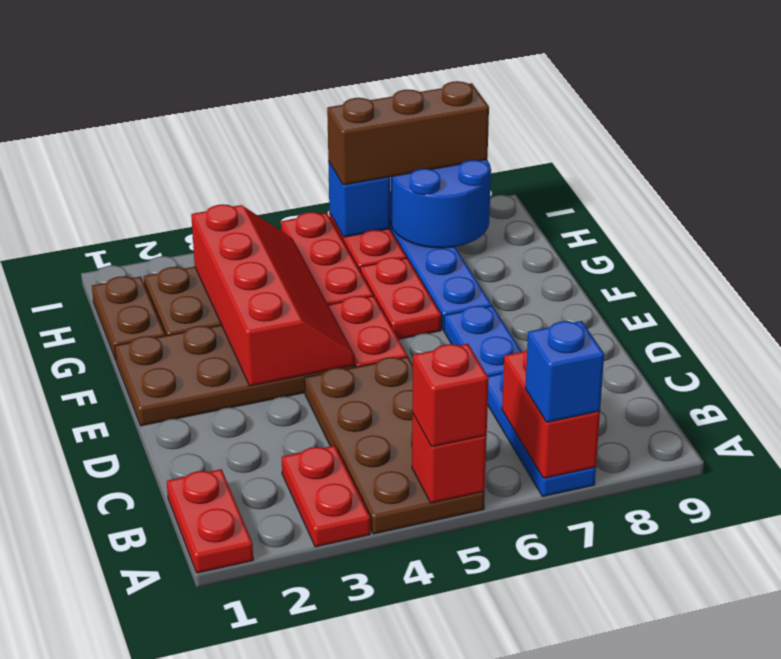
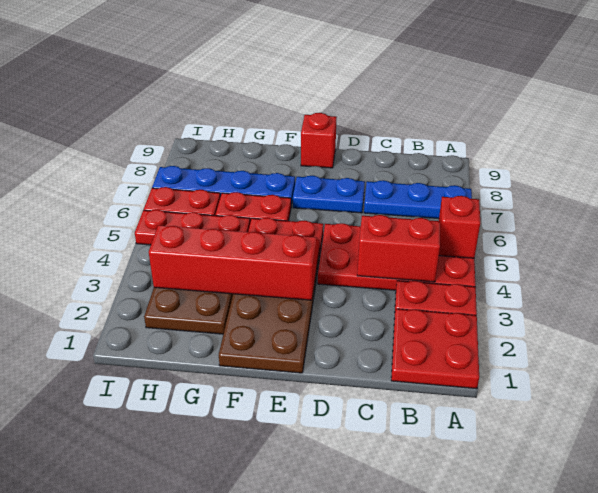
red plate A1:B1 level 1 -> red plate A1:B2 level 1
brown plate A4:D5 level 1 -> red plate A4:D5 level 1
red brick A5 level 3 -> red brick E9 level 1
red brick A7:B7 level 2 -> red brick B4:C4 level 2
blue brick A7 level 3 -> none
brown plate G1:H1 level 1 -> none
blue round brick H7:I8 level 2 -> none
blue brick I6 level 2 -> none
brown brick I6:I8 level 3 -> none

